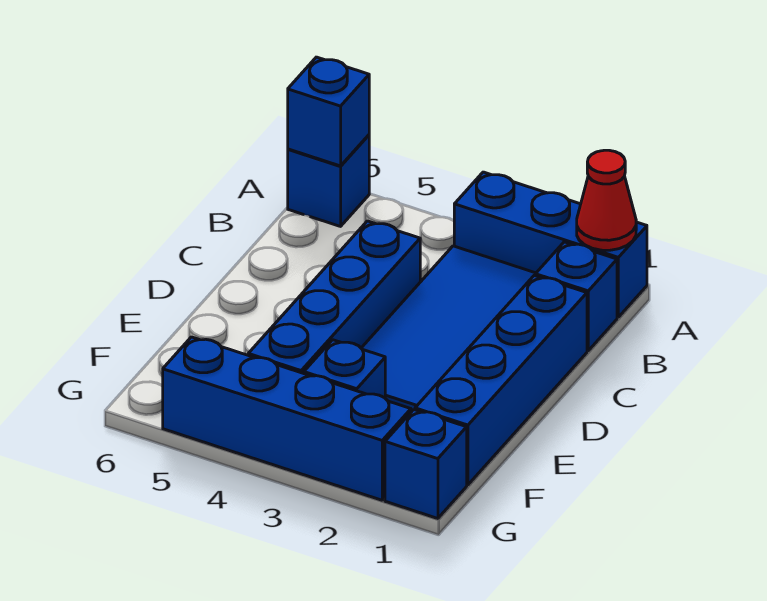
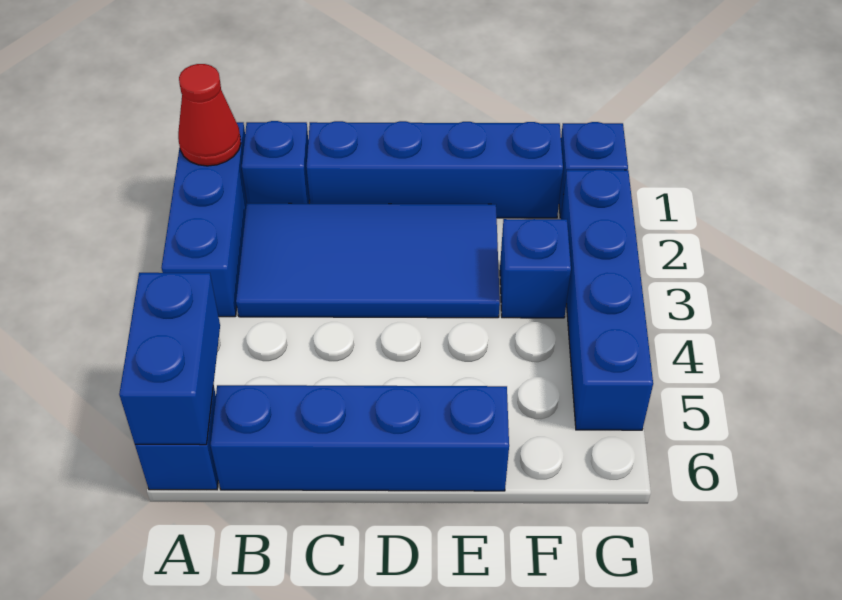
blue brick A6 level 2 -> blue brick A5:A6 level 2
blue brick C4:F4 level 1 -> blue brick B6:E6 level 1

